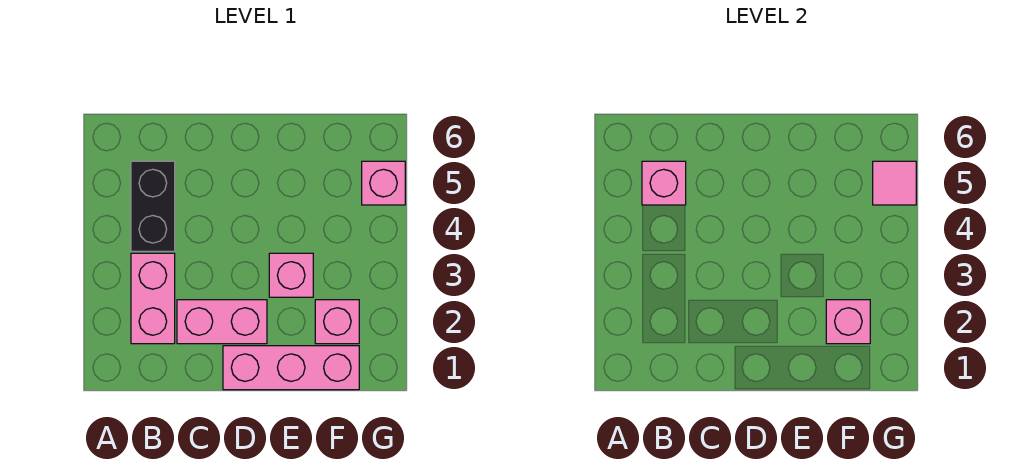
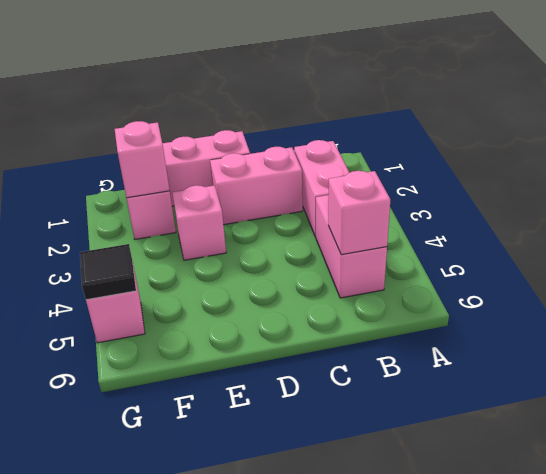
black brick B4:B5 level 1 -> pink brick B4:B5 level 1
pink tile G5 level 2 -> black tile G5 level 2

